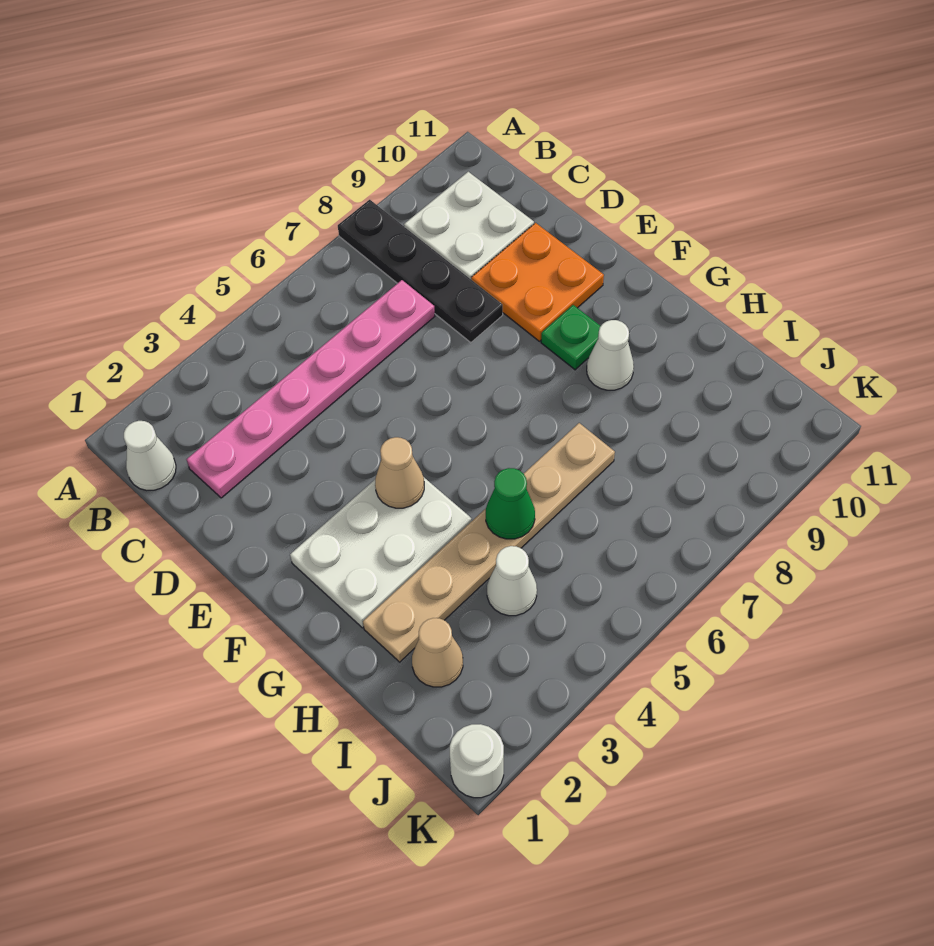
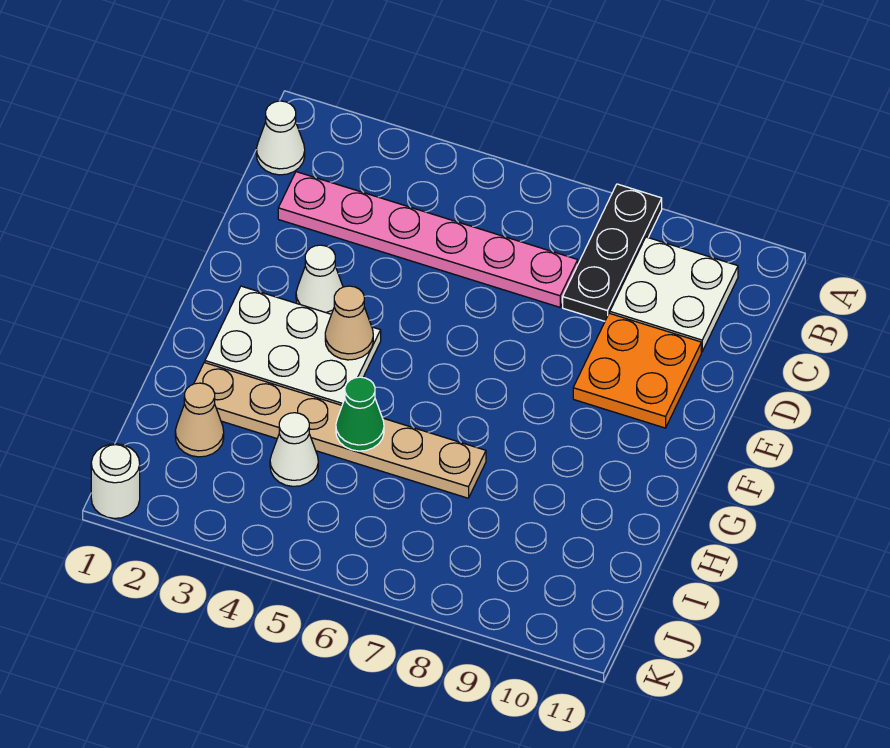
black plate A8:D8 level 1 -> black plate A8:C8 level 1
green plate F9 level 1 -> none
white cone G9 level 1 -> white cone E3 level 1

